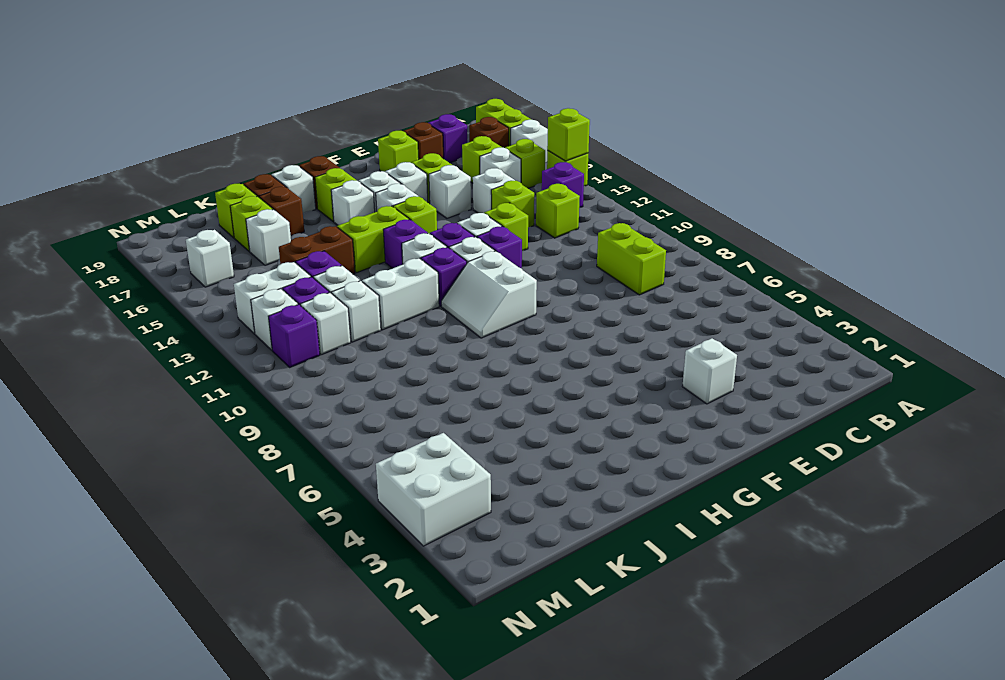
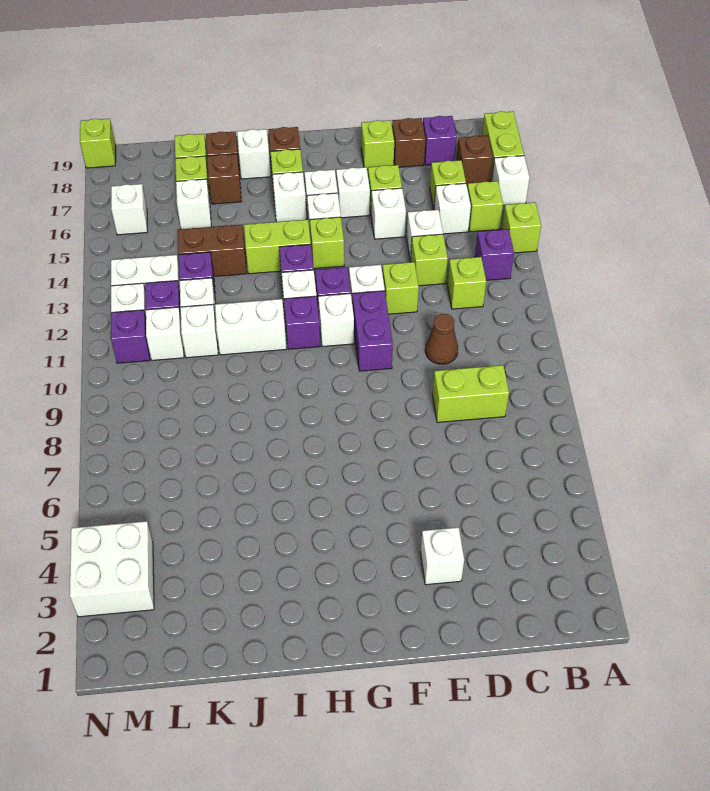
lime brick A14 level 2 -> lime brick N19 level 1
lime brick C8:C9 level 1 -> lime brick C8:D8 level 1
none -> brown cone D10 level 1
purple brick F11 level 1 -> purple brick F10:F11 level 1
white slope G9:H10 level 1 top G -> none

